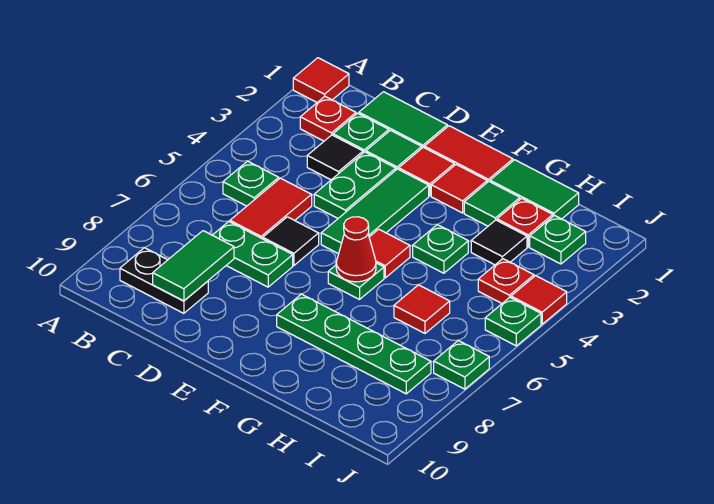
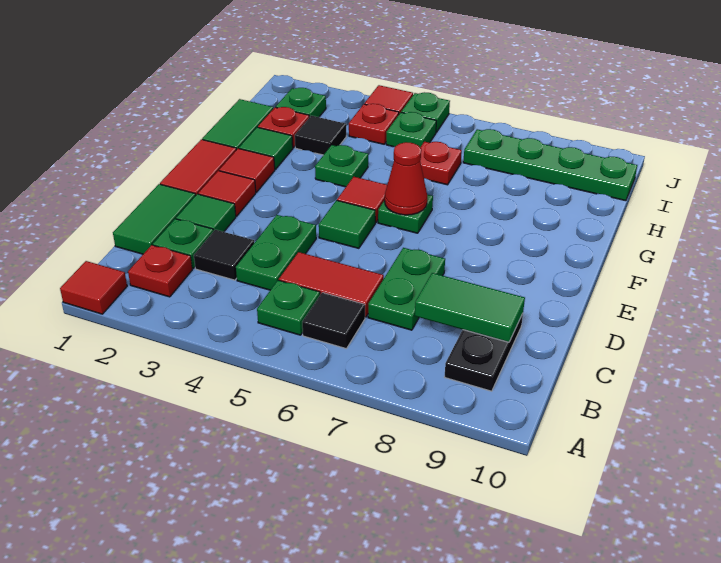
green plate D3:D4 level 1 -> green plate C4:D4 level 1
black tile D6 level 1 -> black tile B6 level 1
green tile E3:E5 level 1 -> green tile E5 level 1
green plate F8:I8 level 1 -> green plate I7:I10 level 1
red tile H6 level 1 -> red plate H6 level 1
green plate J7 level 1 -> green plate I5 level 1

